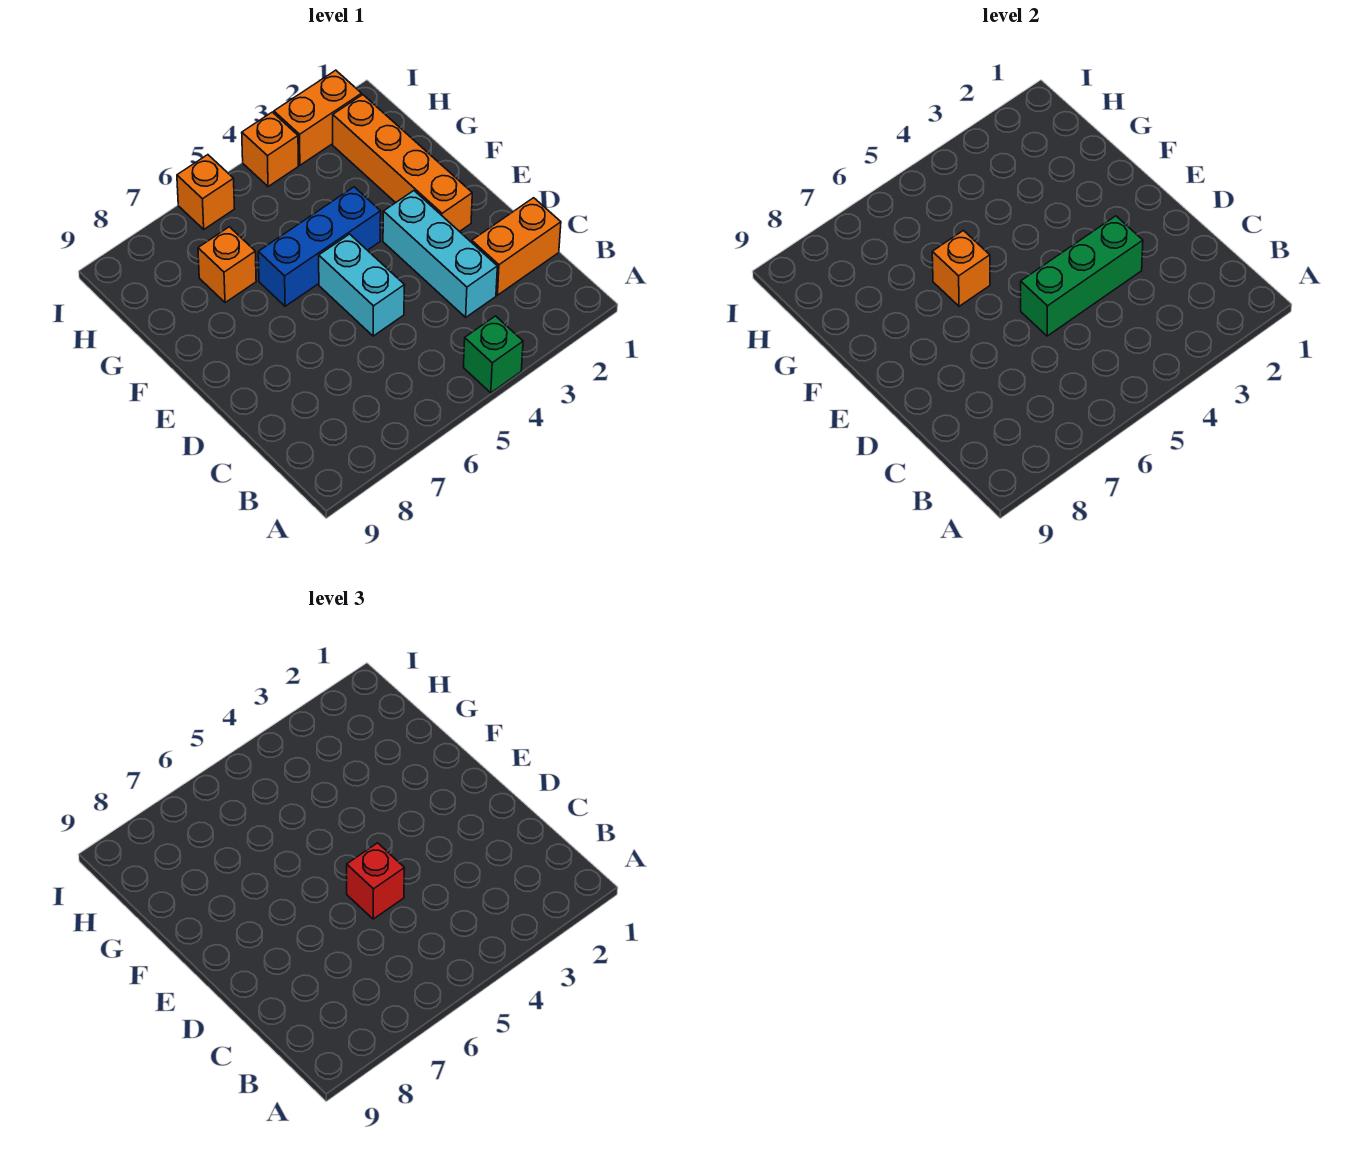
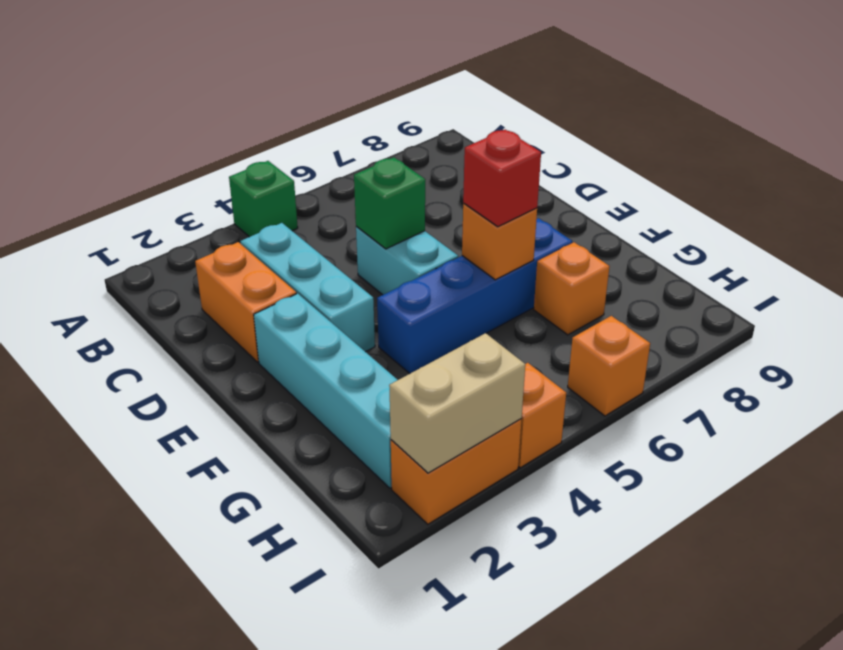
orange brick C1:C2 level 1 -> orange brick C2:D2 level 1
green brick D3:D5 level 2 -> green brick D5 level 2
red brick D5 level 3 -> red brick F6 level 3
orange brick E2:H2 level 1 -> cyan brick E2:H2 level 1
blue brick F4:F6 level 1 -> blue brick F4:F7 level 1
none -> tan brick I2:I3 level 2

